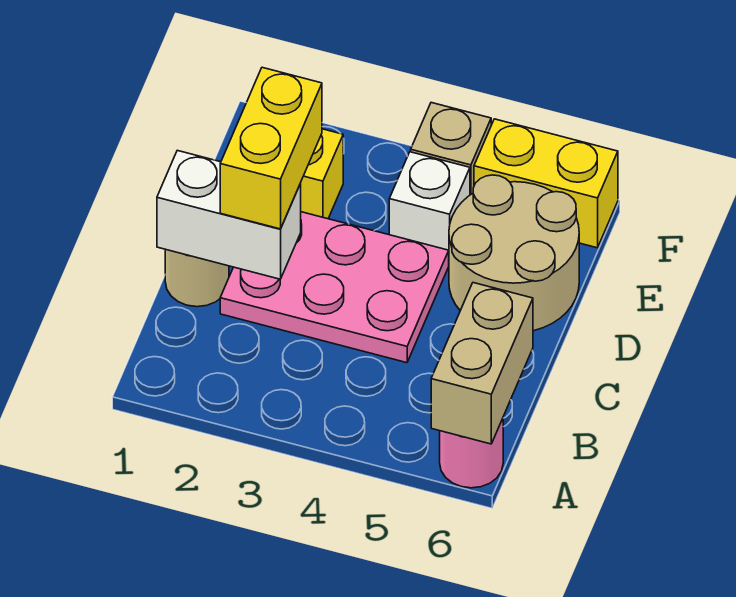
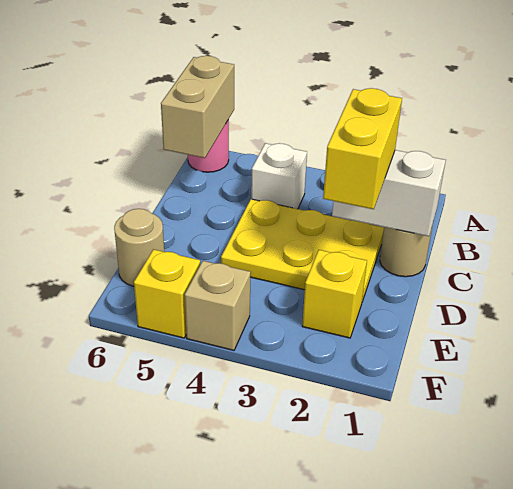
pink plate C2:D4 level 1 -> yellow plate C2:D4 level 1
tan round brick D5:E6 level 1 -> tan round brick E6 level 1
white brick E4 level 1 -> white brick B4 level 1
yellow brick F5:F6 level 1 -> yellow brick F5 level 1

